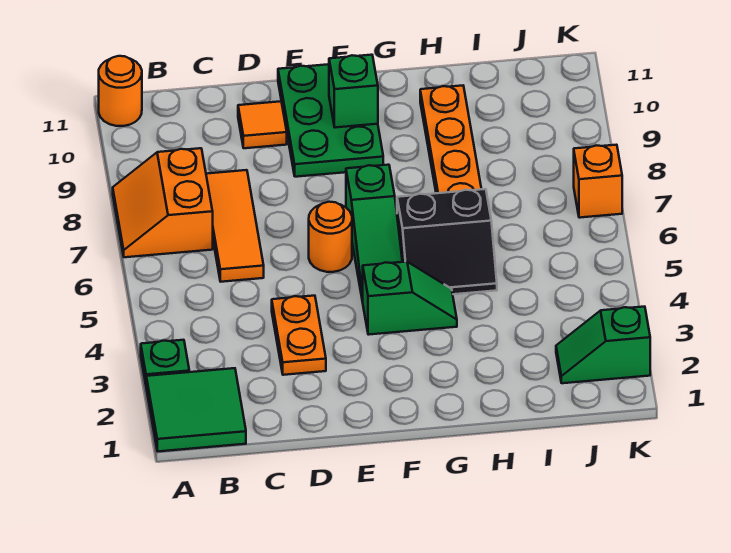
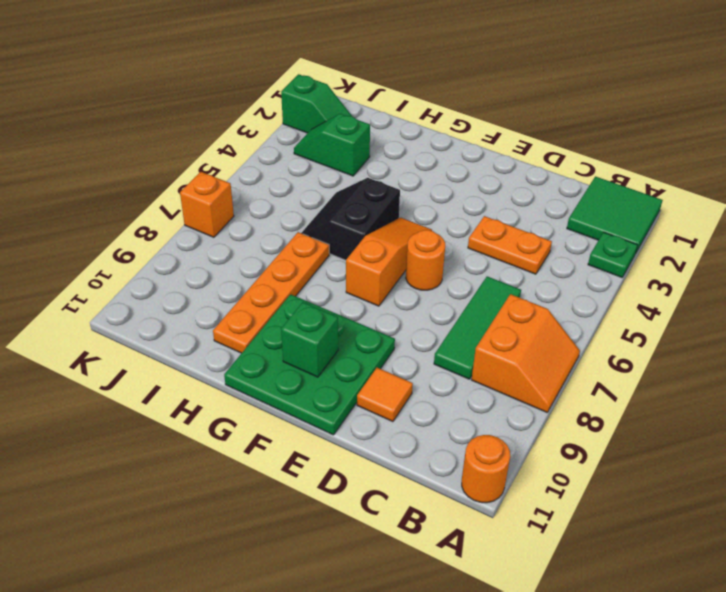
orange tile C6:C8 level 1 -> green tile C6:C8 level 1
orange plate D3:D4 level 1 -> orange plate C4:D4 level 1
green plate E9:F11 level 1 -> green plate E9:G11 level 1
green slope F4:G4 level 1 top F -> green slope I3:J3 level 1 top I
green slope F5:F7 level 1 top 7 -> orange slope F5:F7 level 1 top 7
black slope G5:H6 level 1 top 6 -> black slope G5:H6 level 1 top G

